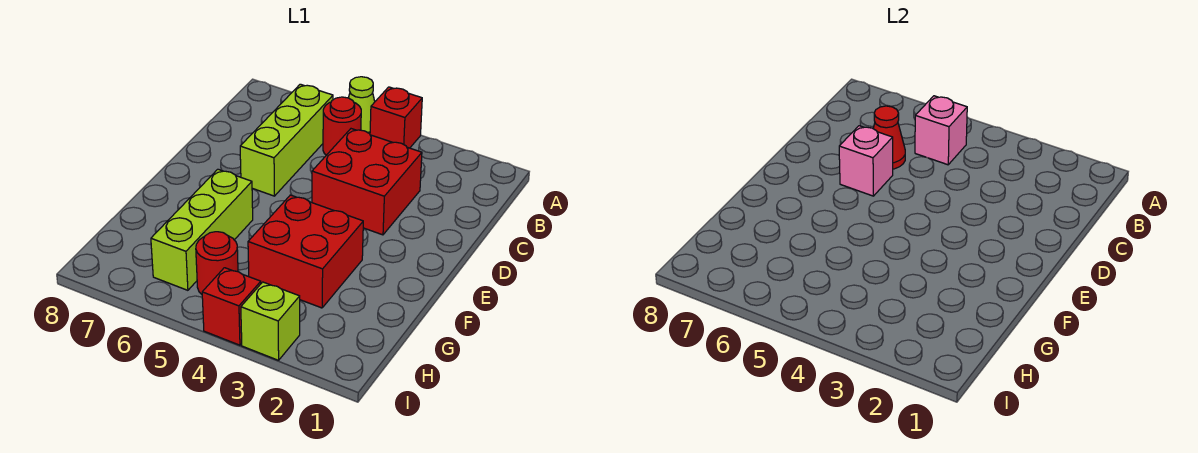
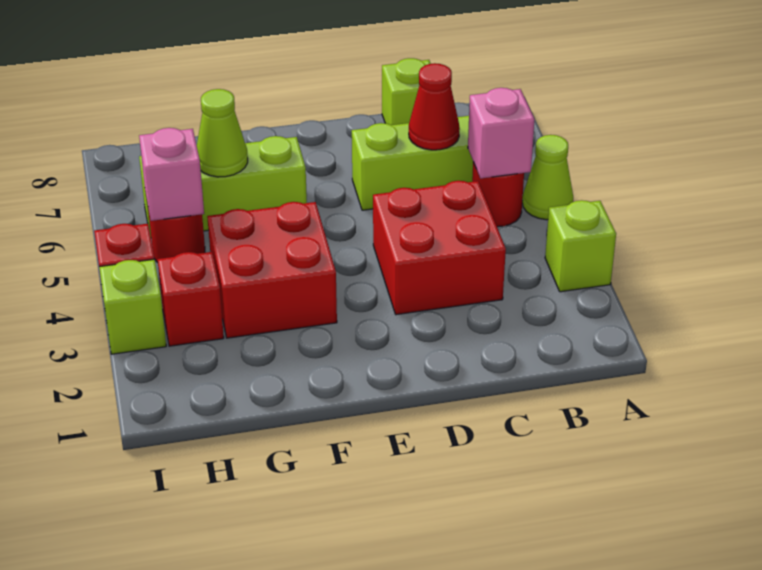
none -> lime brick A3 level 1
red brick A4 level 1 -> red brick H3 level 1
none -> lime brick C8 level 1
pink brick D6 level 2 -> pink brick H5 level 2
none -> lime cone G6 level 2

